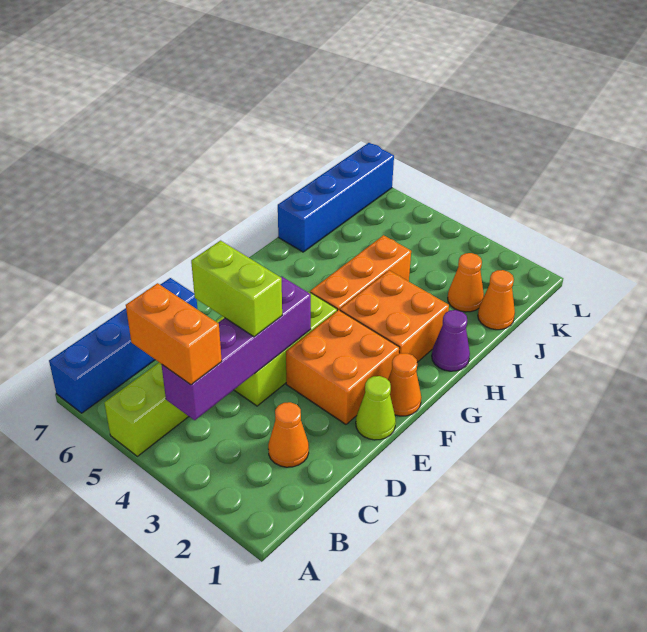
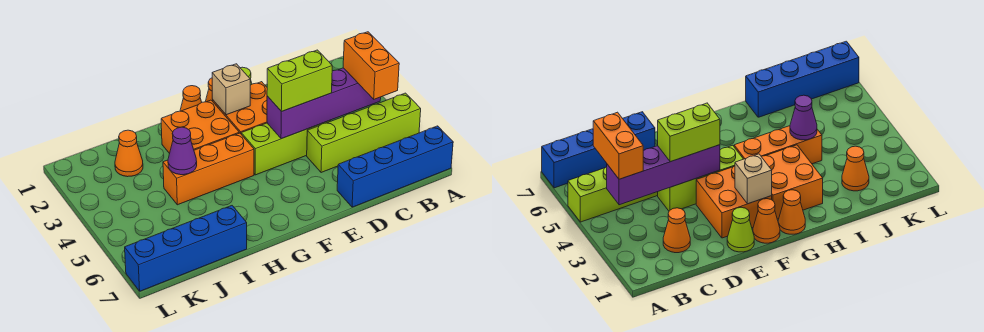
lime brick D4:D5 level 3 -> lime brick D4:E4 level 3
none -> tan brick F2 level 2
purple cone H1 level 1 -> purple cone I4 level 2
orange cone J1 level 1 -> orange cone G1 level 1

